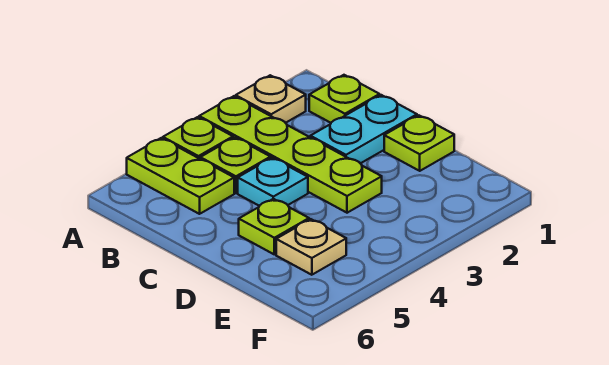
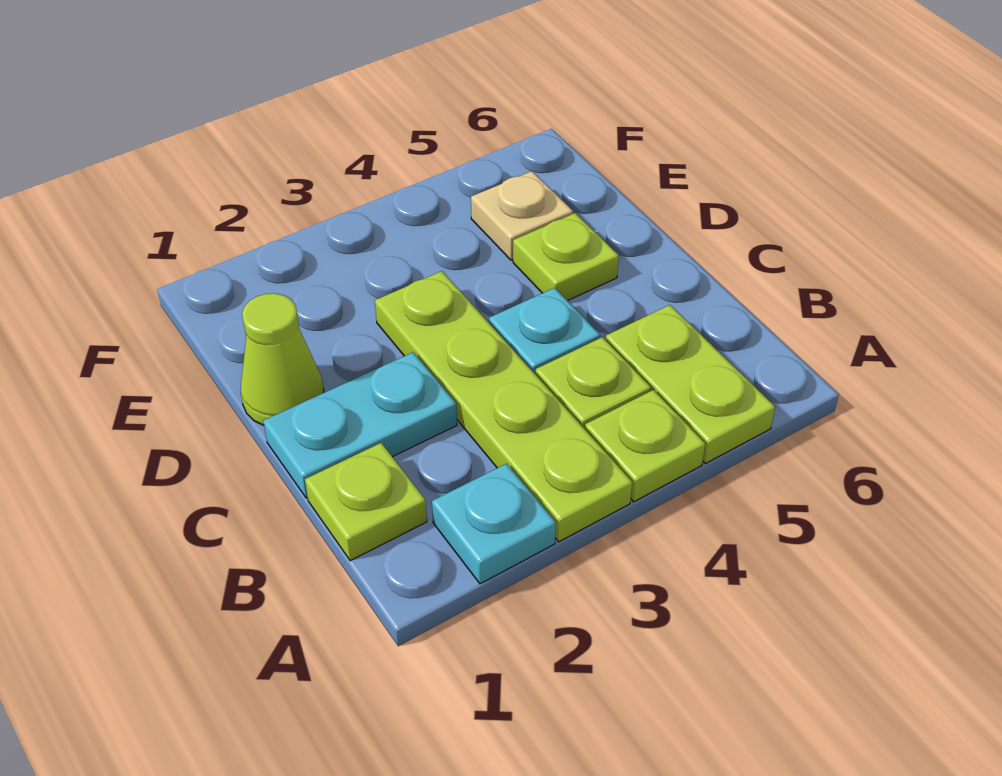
tan plate A2 level 1 -> cyan plate A2 level 1
lime plate D1 level 1 -> lime cone D1 level 1

